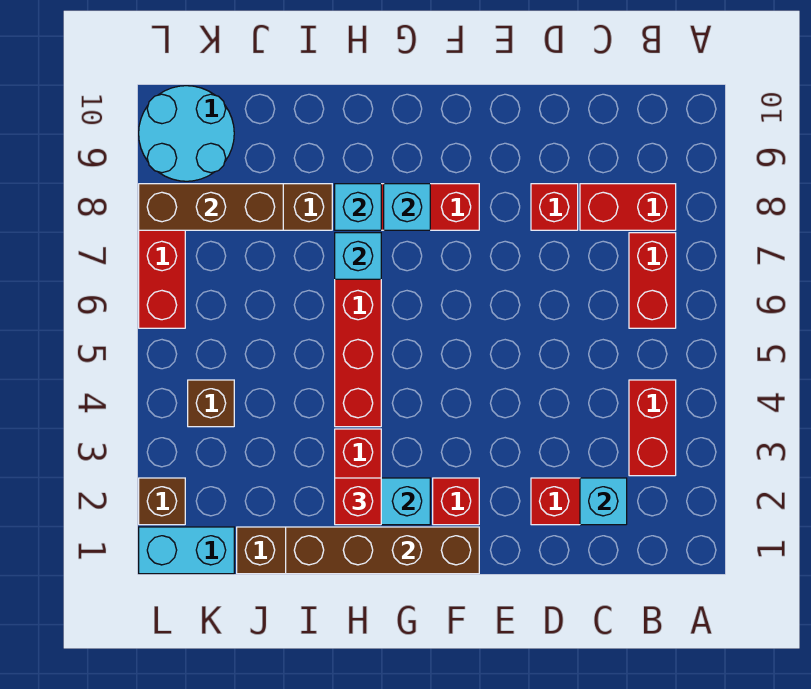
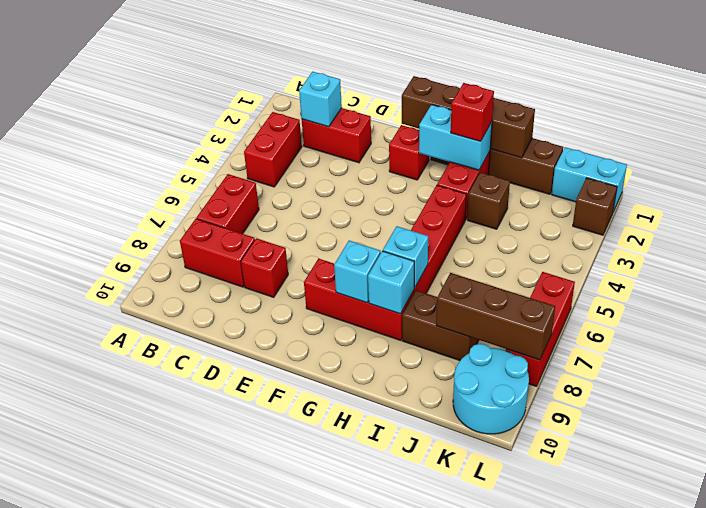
brown brick K4 level 1 -> brown brick I3 level 1

